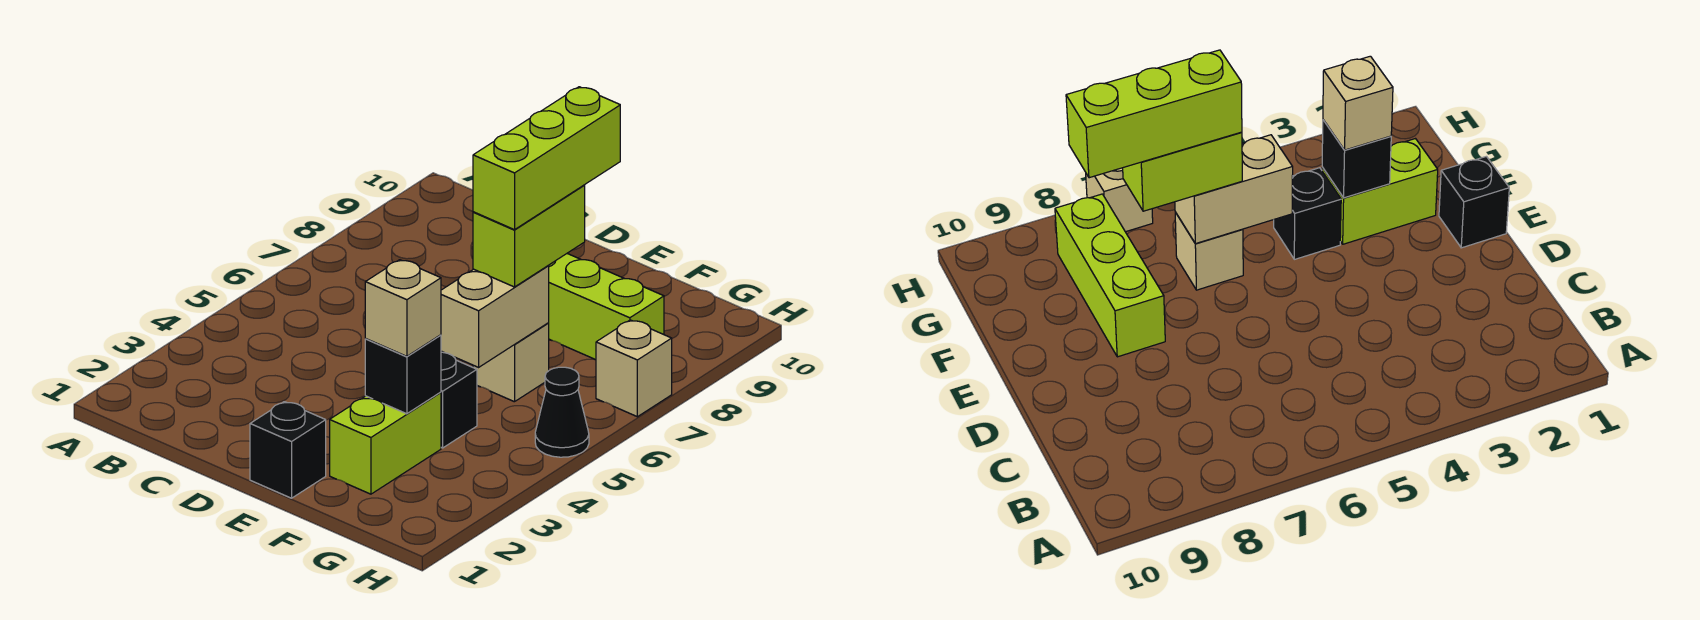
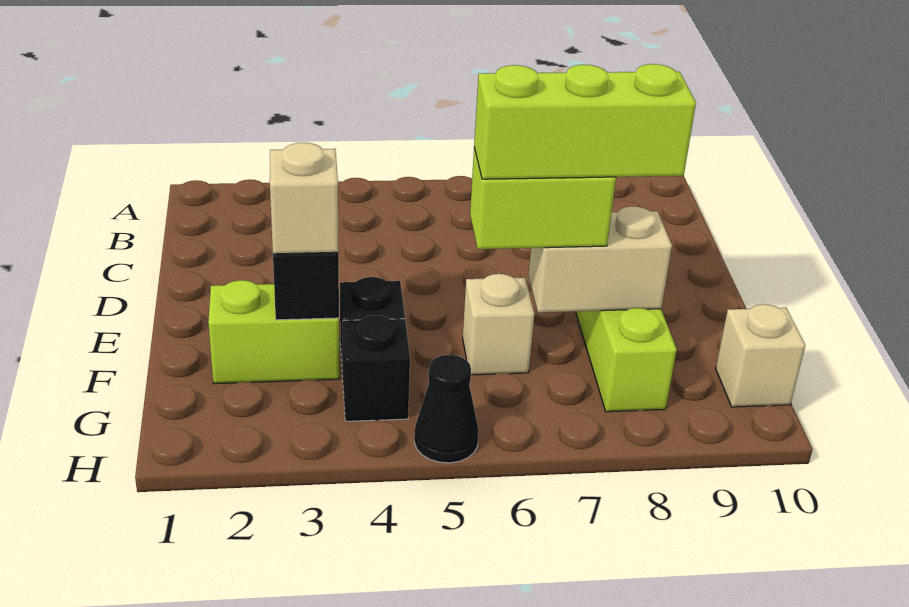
black brick E1 level 1 -> black brick G4 level 1
tan brick F5:F6 level 2 -> tan brick F7:F8 level 2
tan brick H7 level 1 -> tan brick G10 level 1

